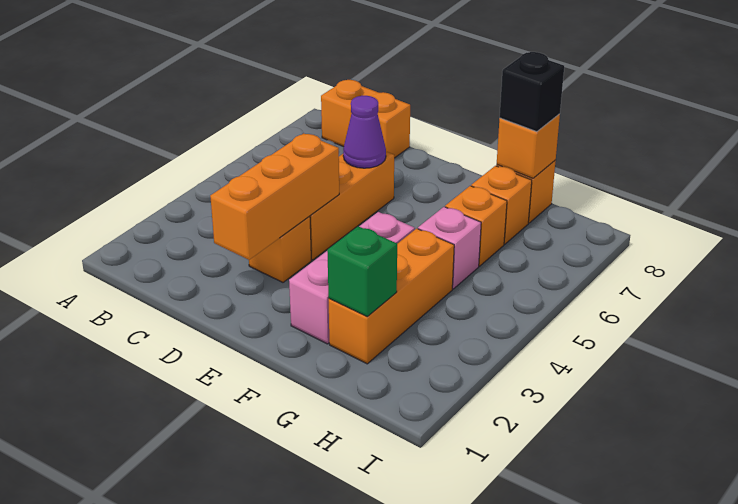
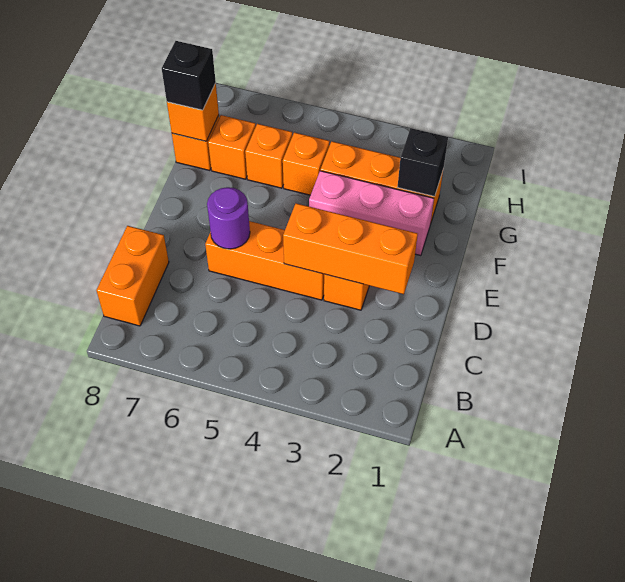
purple cone D6 level 2 -> purple round brick D6 level 2
green brick G2 level 2 -> black brick G2 level 2
pink brick G5 level 1 -> orange brick G5 level 1

